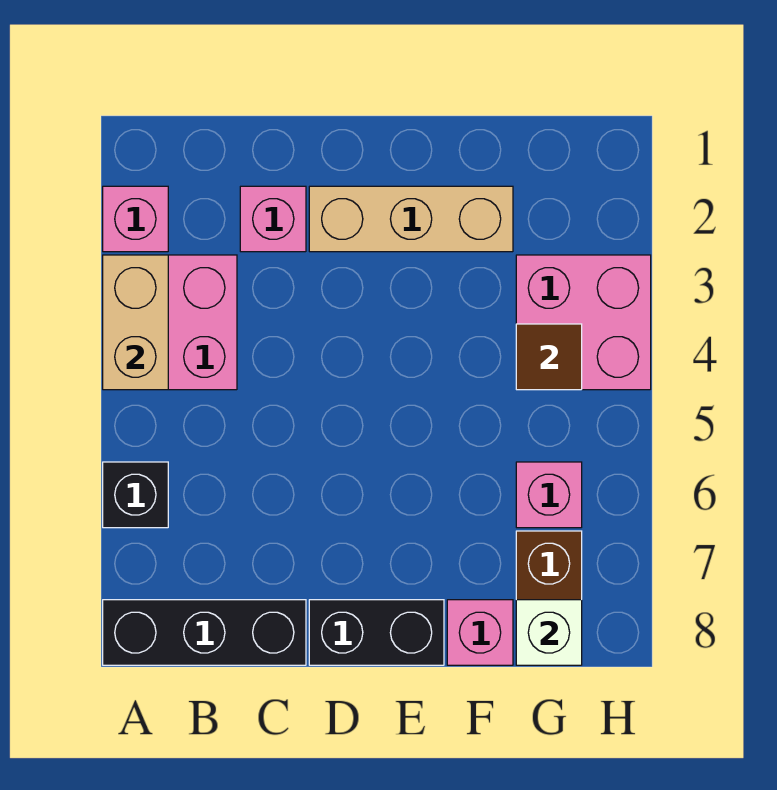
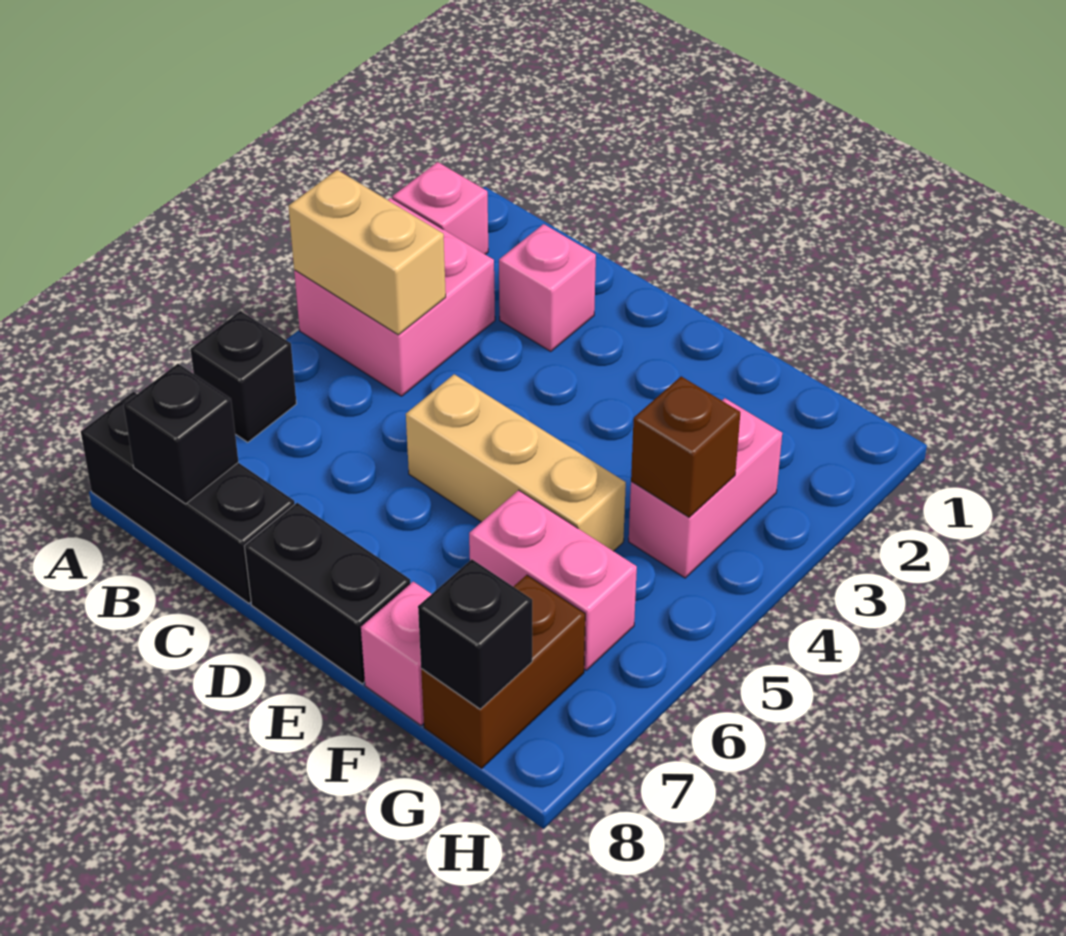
tan brick A3:A4 level 2 -> tan brick A4:B4 level 2
none -> black brick B8 level 2
tan brick D2:F2 level 1 -> tan brick D5:F5 level 1
pink brick G3:H4 level 1 -> pink brick G3:G4 level 1
brown tile G4 level 2 -> brown brick G4 level 2
pink brick G6 level 1 -> pink brick F6:G6 level 1
white brick G8 level 2 -> black brick G8 level 2

